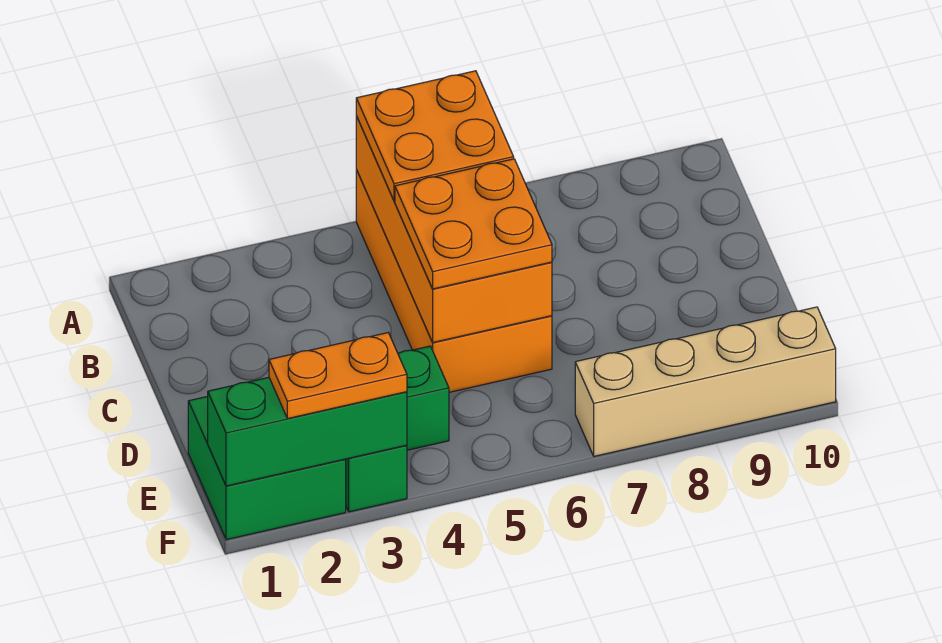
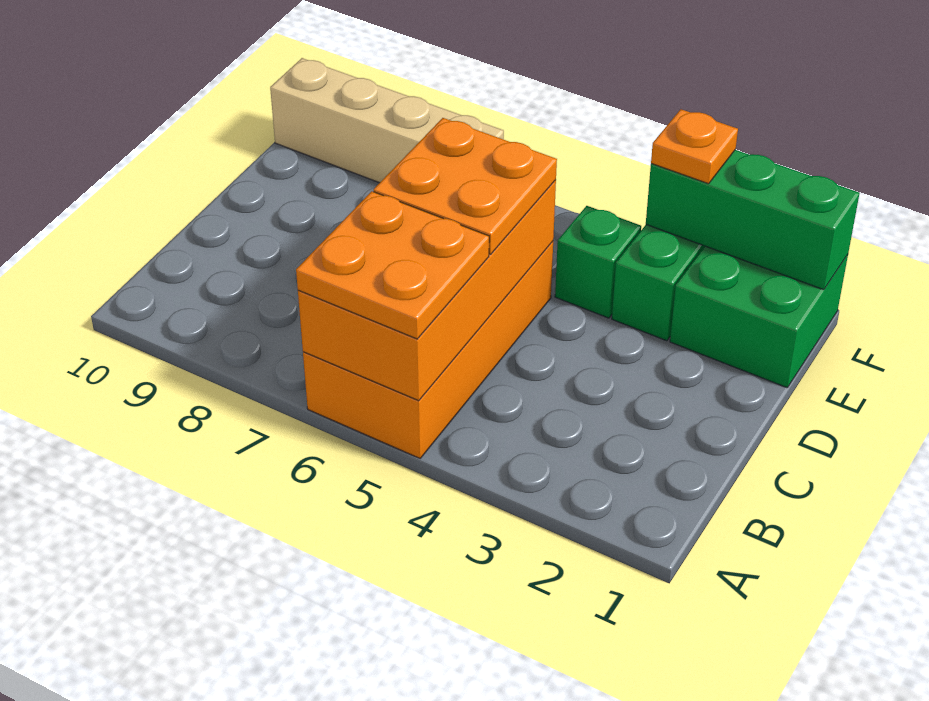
orange plate F2:F3 level 3 -> orange plate F3 level 3

